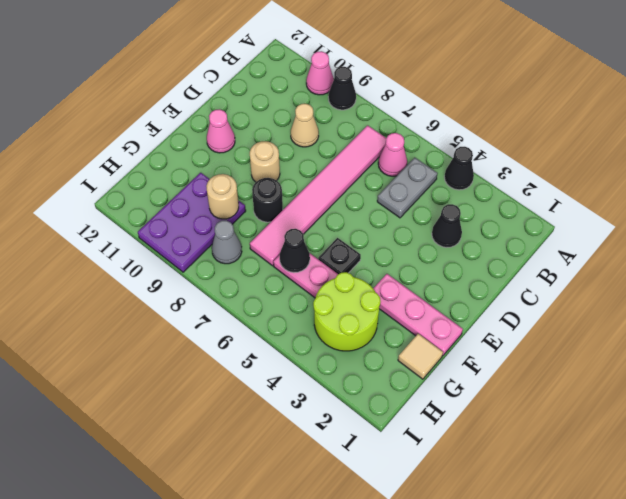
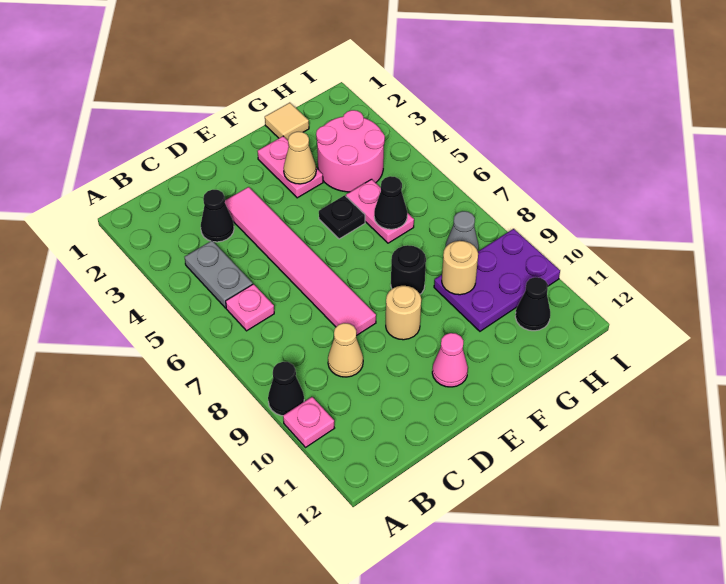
black cone A4 level 1 -> black cone H11 level 1
pink cone A10 level 1 -> pink plate A10 level 1
grey plate B5:C5 level 1 -> grey plate B4:B5 level 1
pink cone B6 level 1 -> pink plate B6 level 1
pink tile B7:G7 level 1 -> pink tile D3:D8 level 1
pink plate F1:F3 level 1 -> pink plate F2:F3 level 1
none -> tan cone F3 level 2
lime round brick G3:H4 level 1 -> pink round brick G3:H4 level 1

